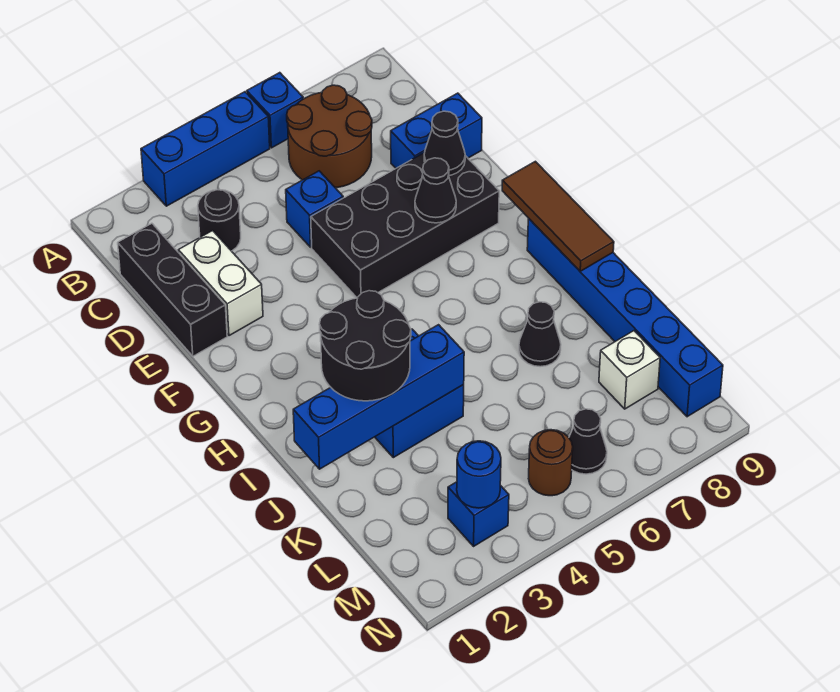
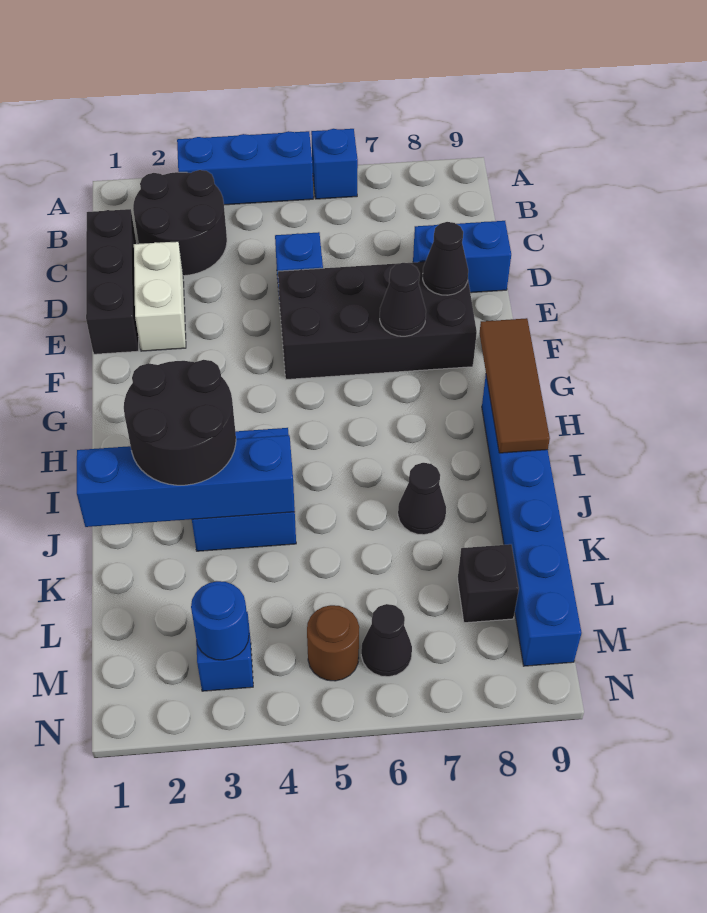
brown round brick B6:C7 level 1 -> none
black round brick C3 level 1 -> black round brick B2:C3 level 1
white brick L8 level 1 -> black brick L8 level 1

